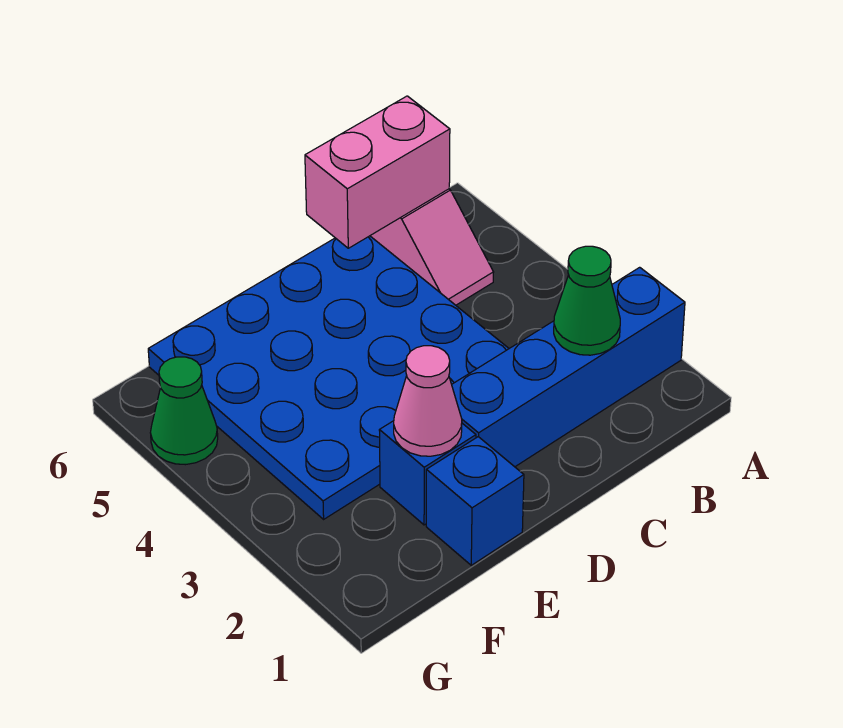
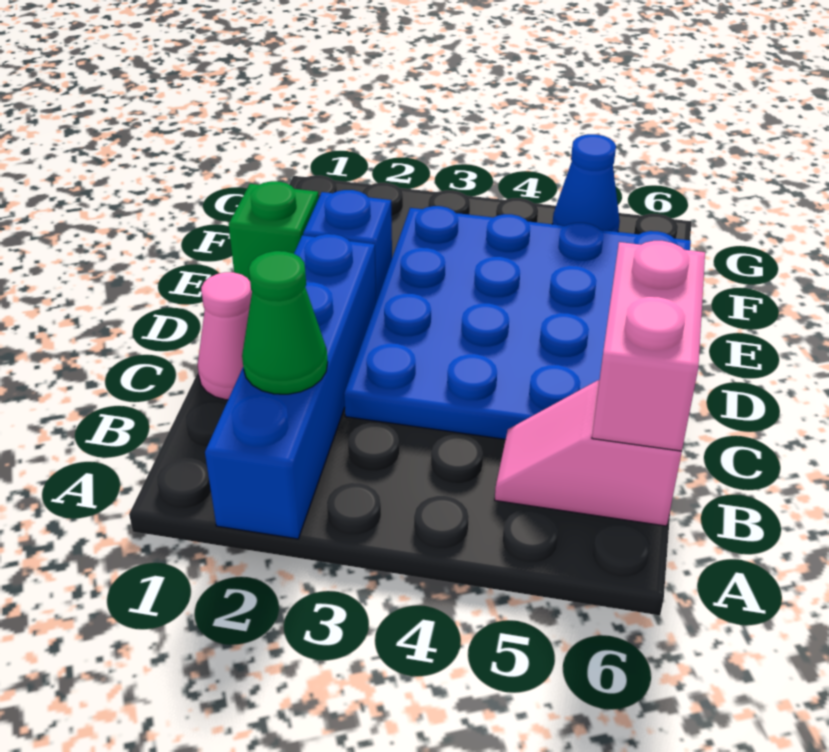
blue brick E1 level 1 -> green brick E1 level 1
pink cone E2 level 2 -> pink cone C1 level 1
green cone G5 level 1 -> blue cone G5 level 1

